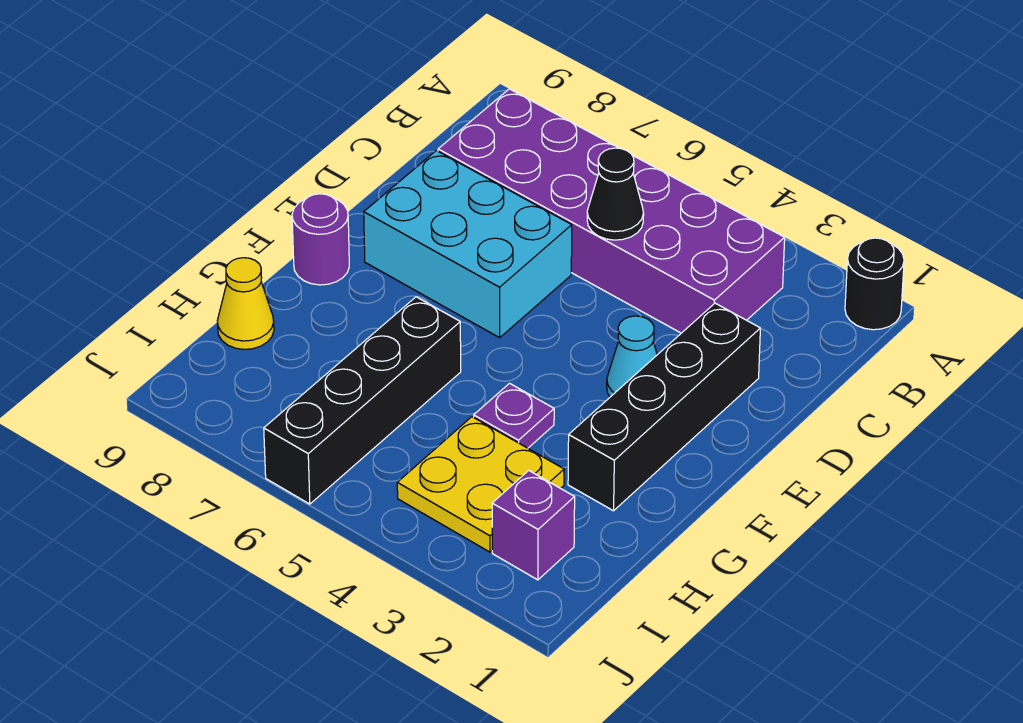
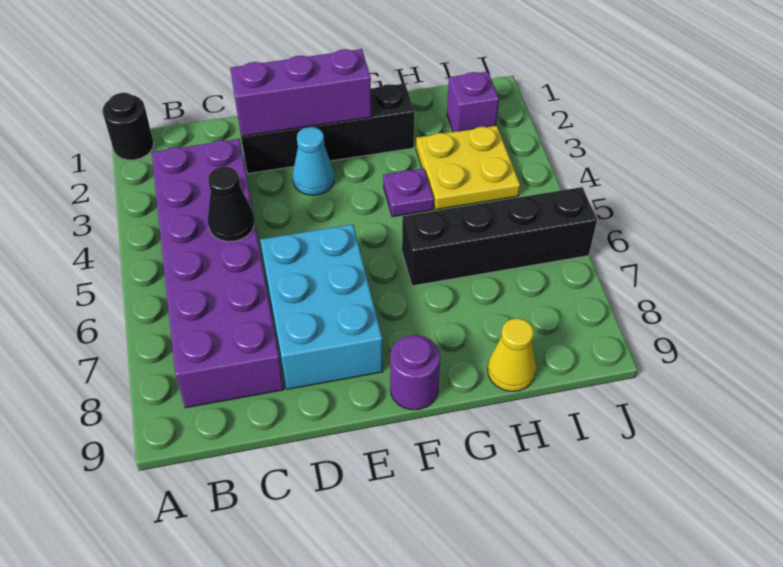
none -> purple brick D2:F2 level 2

